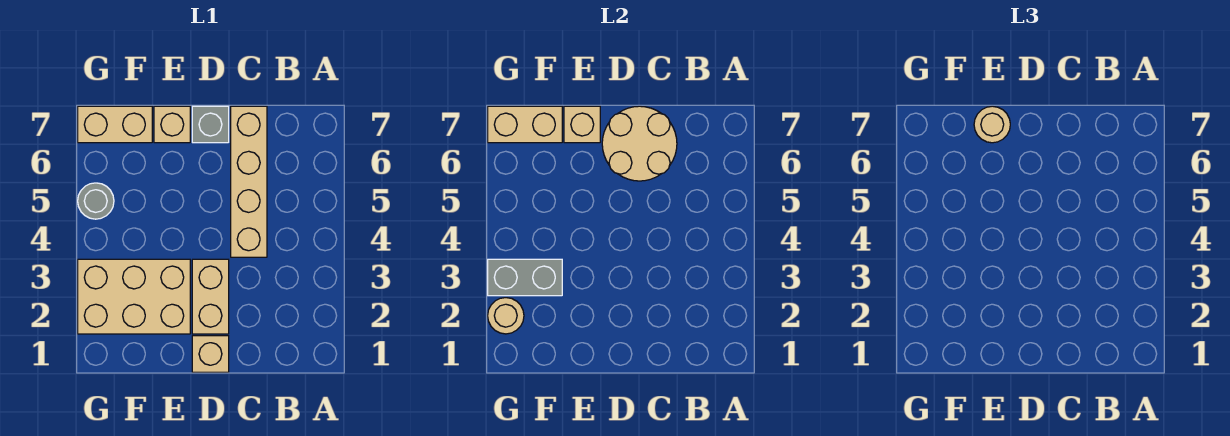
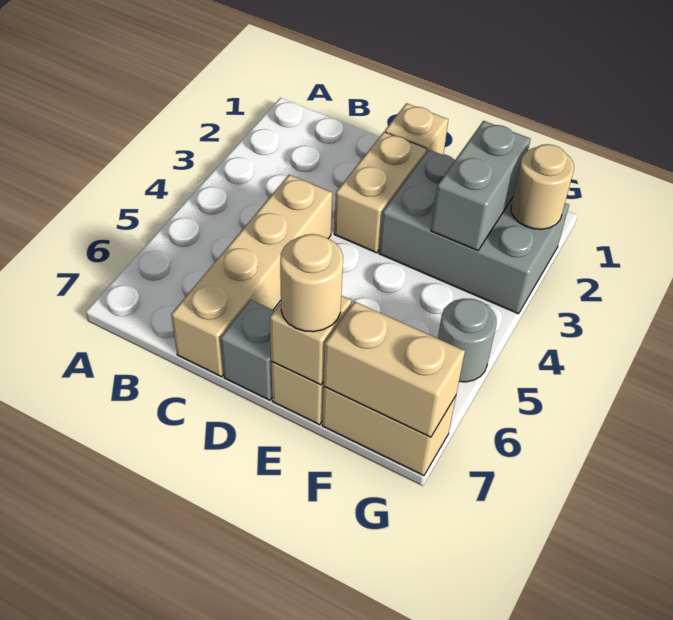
tan round brick C6:D7 level 2 -> none
tan brick E2:G3 level 1 -> grey brick E2:G3 level 1
grey brick F3:G3 level 2 -> grey brick F2:F3 level 2

